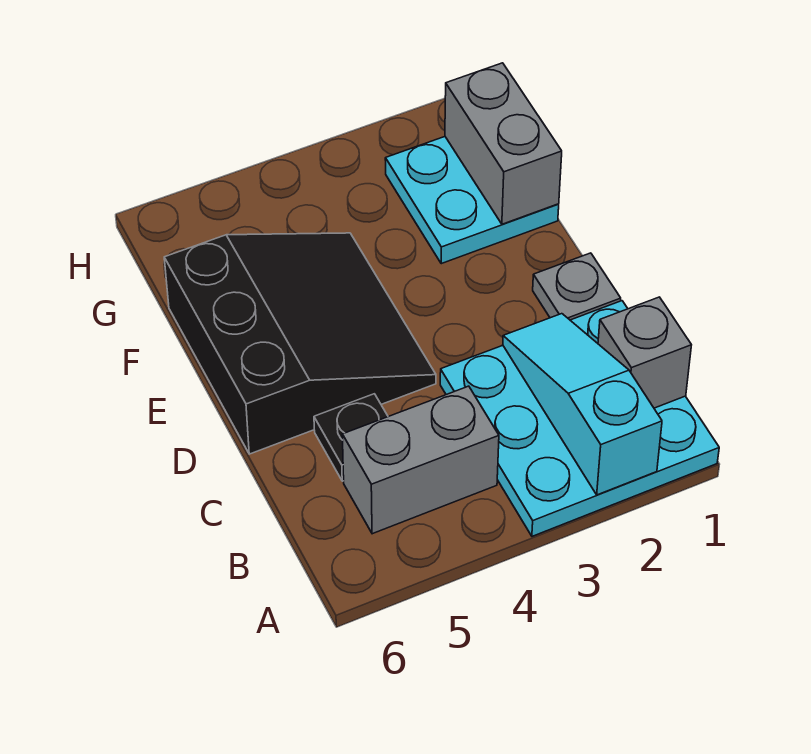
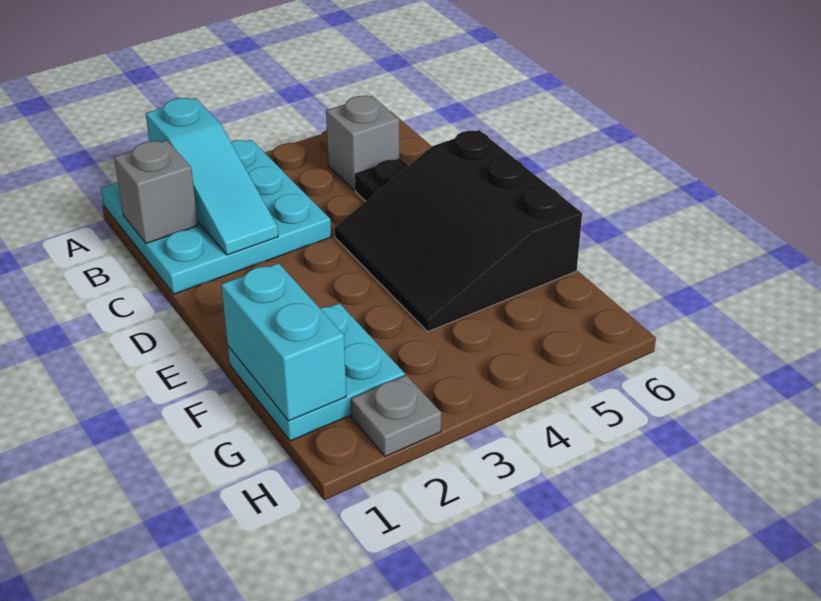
grey brick B4:B5 level 1 -> grey brick B5 level 1
grey plate D1 level 1 -> grey plate H2 level 1
grey brick F1:G1 level 2 -> cyan brick F1:G1 level 2

